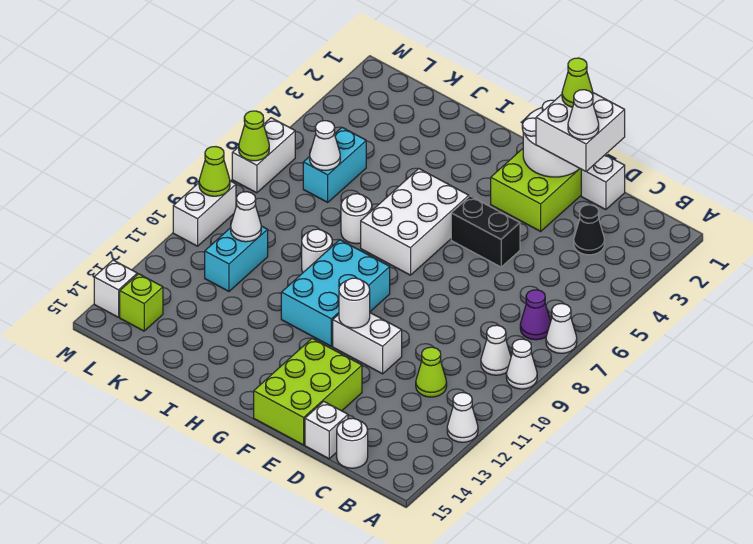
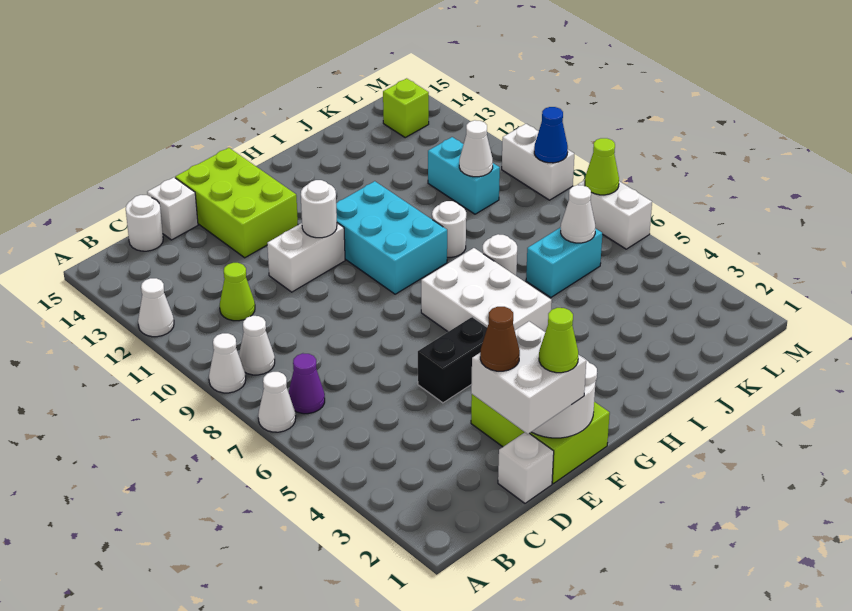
black cone C3 level 1 -> none
white cone D2 level 4 -> brown cone D2 level 4
cyan brick K5:K6 level 1 -> cyan brick J6:K6 level 1
lime cone M9 level 2 -> blue cone M9 level 2
white brick M14 level 1 -> none

